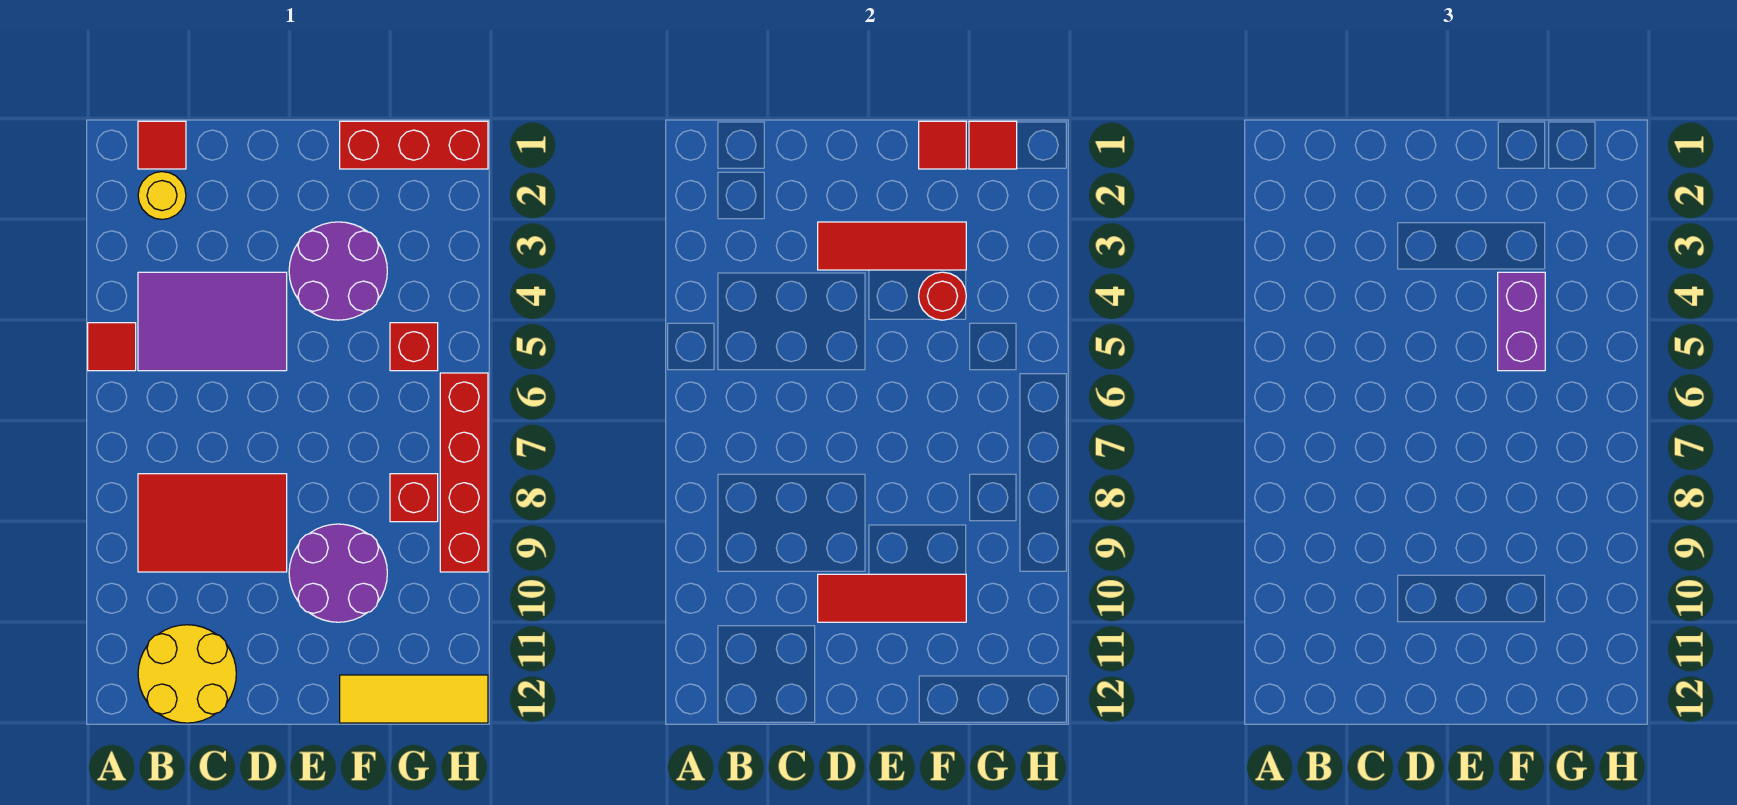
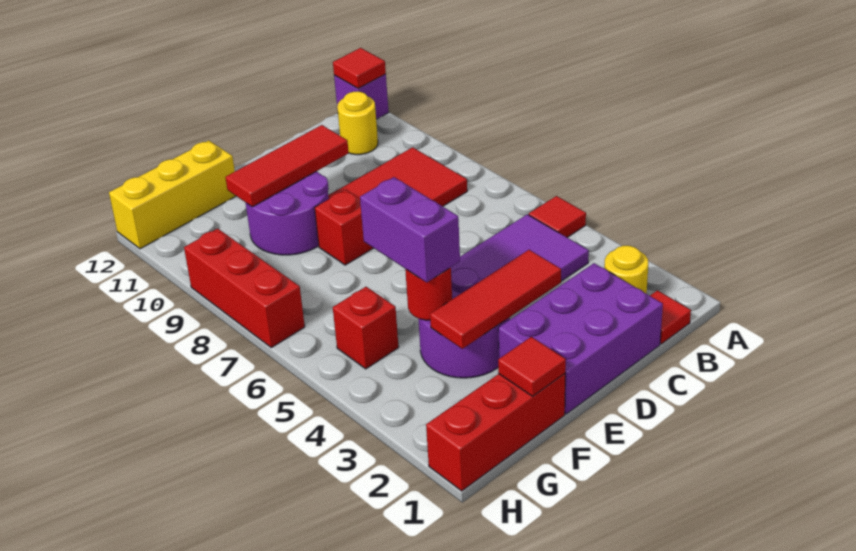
none -> purple brick A12 level 1
yellow round brick B11:C12 level 1 -> yellow round brick B11 level 1
none -> purple brick C1:E2 level 1
yellow tile F12:H12 level 1 -> yellow brick F12:H12 level 1
red tile G1 level 2 -> red tile A12 level 2
red brick G8 level 1 -> red brick E8 level 1
red brick H6:H9 level 1 -> red brick H7:H9 level 1

